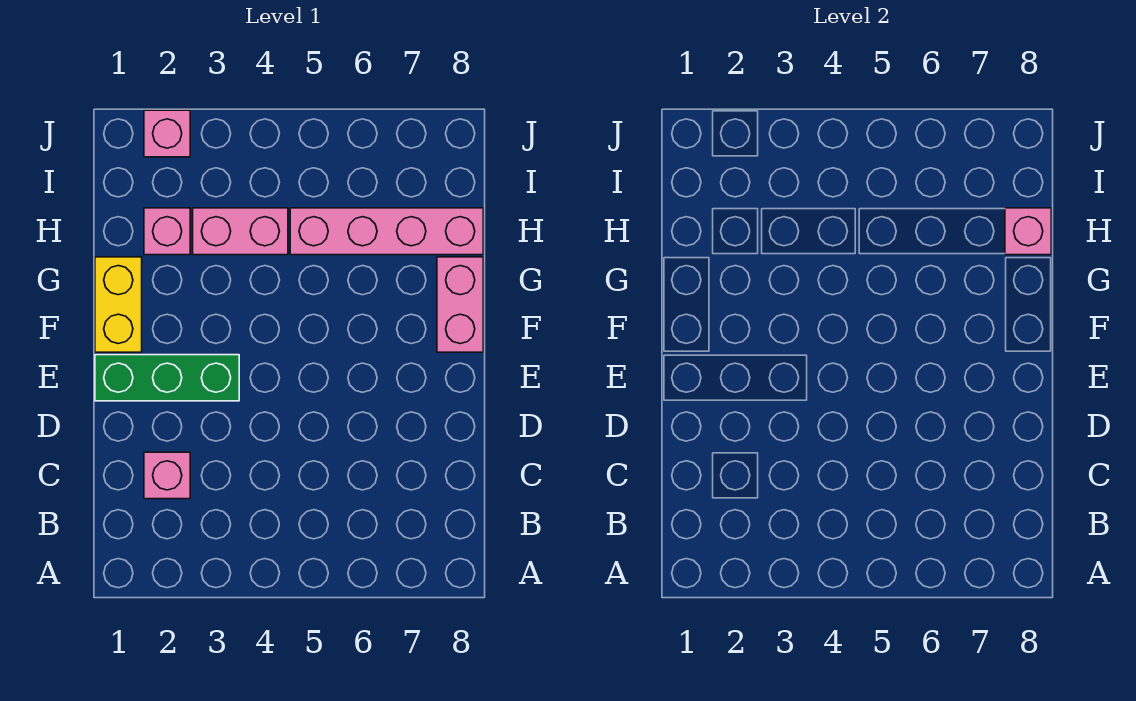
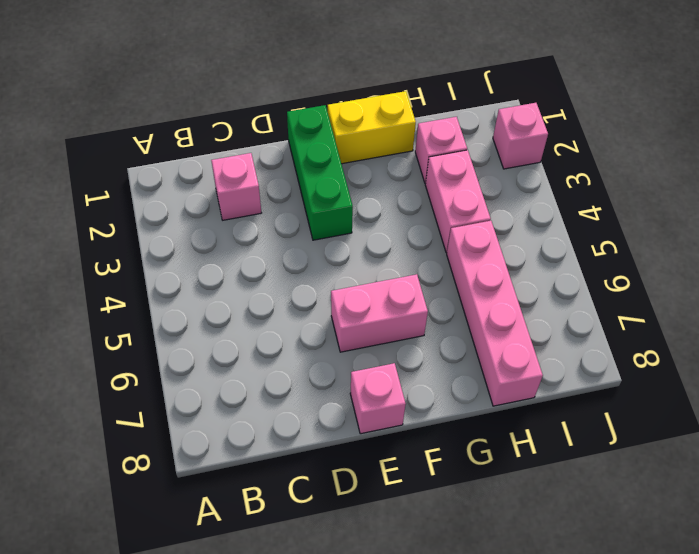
pink brick F8:G8 level 1 -> pink brick E6:F6 level 1
pink brick H8 level 2 -> pink brick E8 level 1

